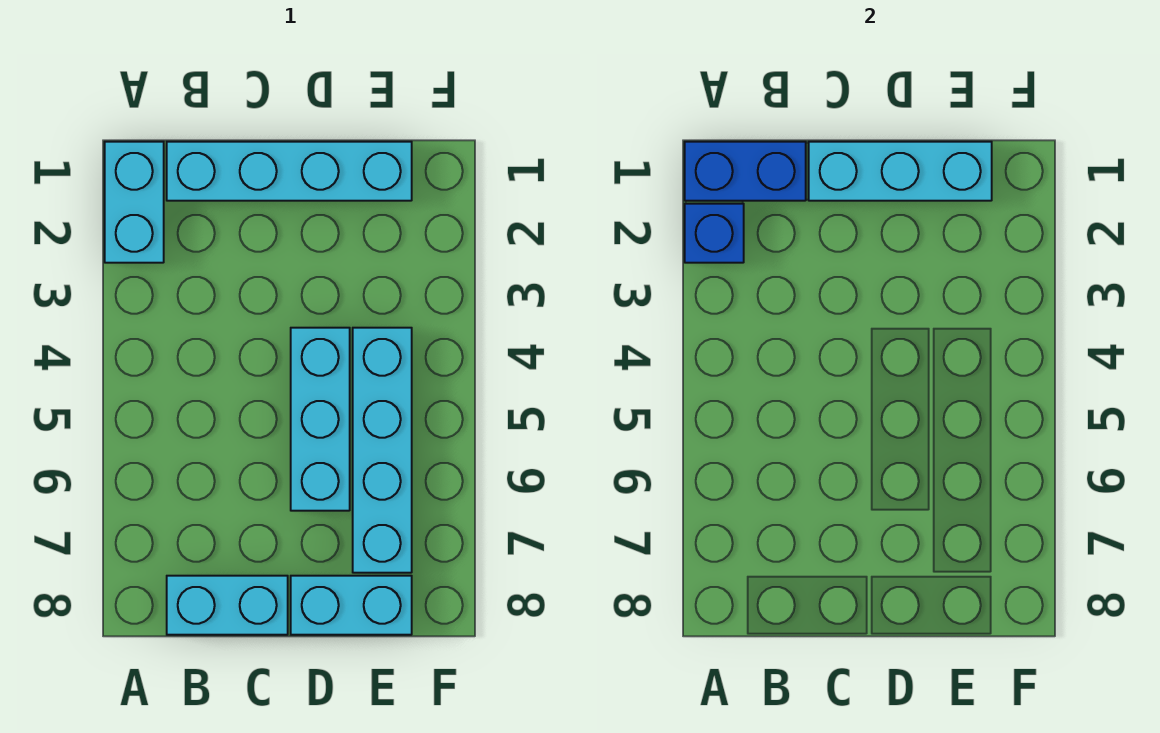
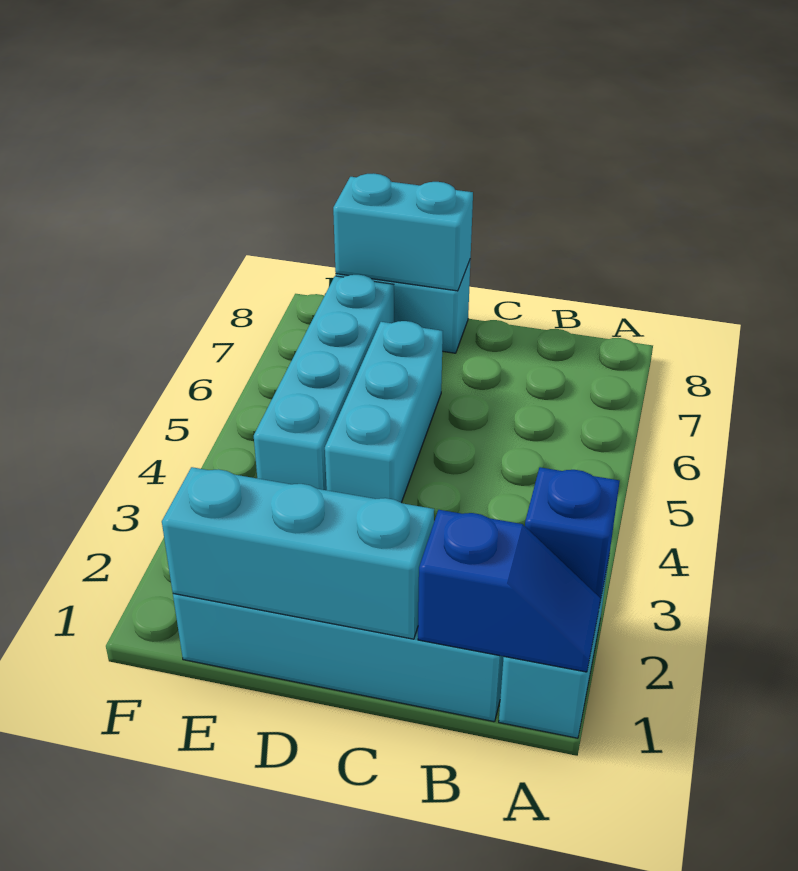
blue brick A1:B1 level 2 -> blue slope A1:B1 level 2 top B
cyan brick B8:C8 level 1 -> cyan brick D8:E8 level 2

